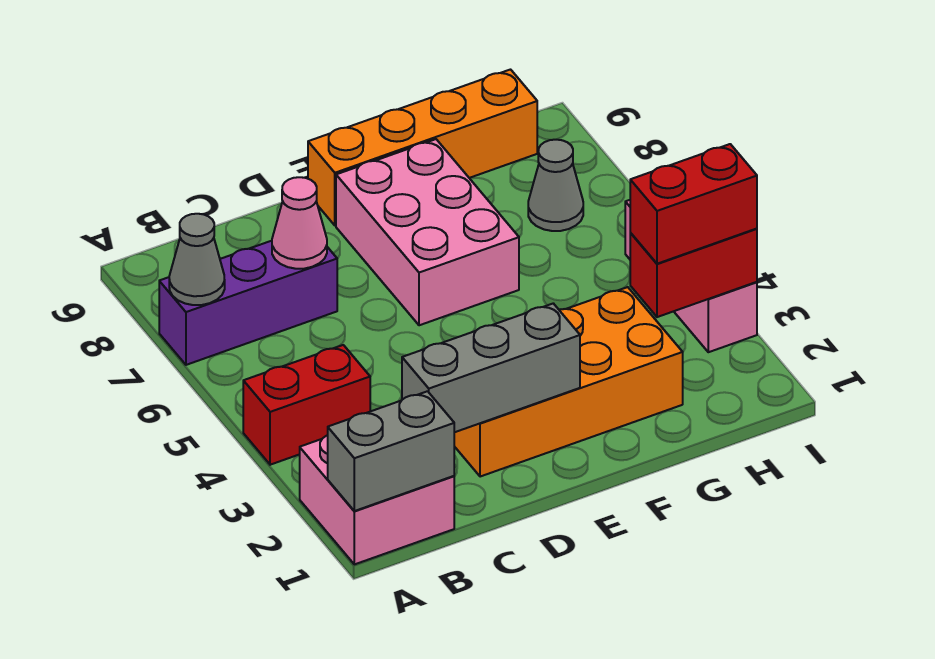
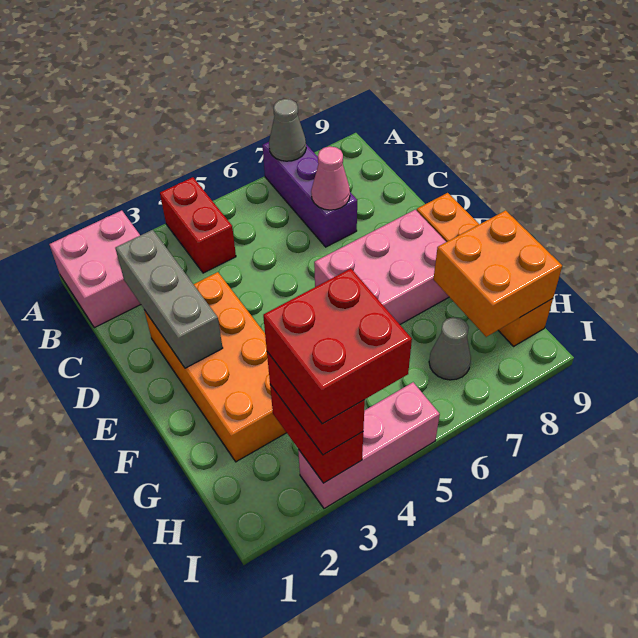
grey brick A1:B1 level 2 -> none
none -> orange brick G8:H9 level 2
none -> red brick H3:I4 level 4

